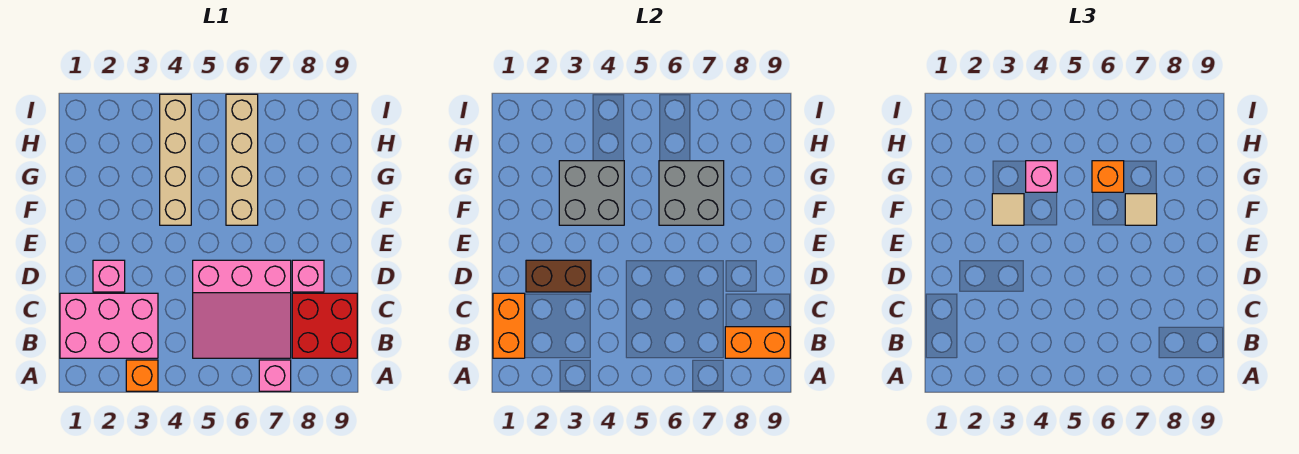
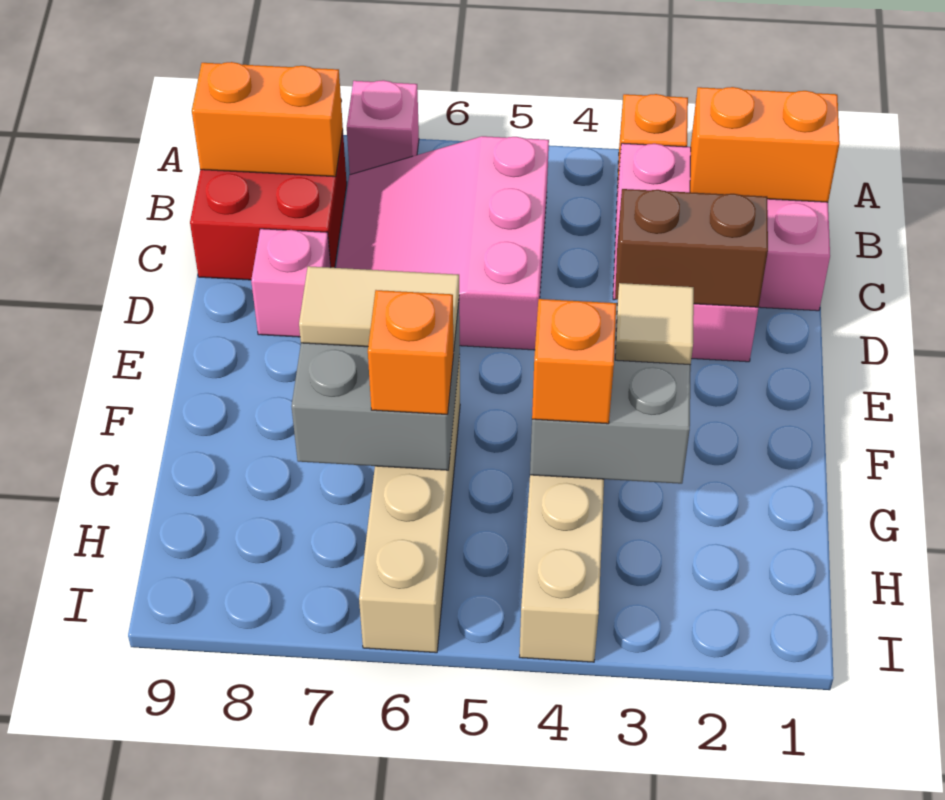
orange brick B1:C1 level 2 -> orange brick B1:B2 level 2
pink slope B5:D7 level 1 top D -> pink slope B5:D7 level 1 top 5
tan tile F7 level 3 -> tan tile F6:F7 level 3
pink brick G4 level 3 -> orange brick G4 level 3

